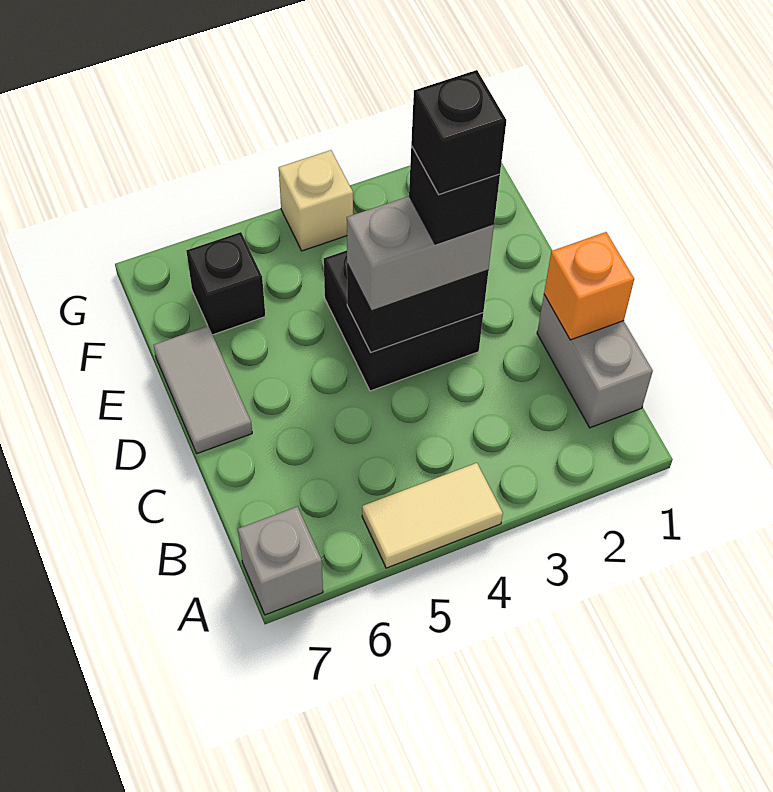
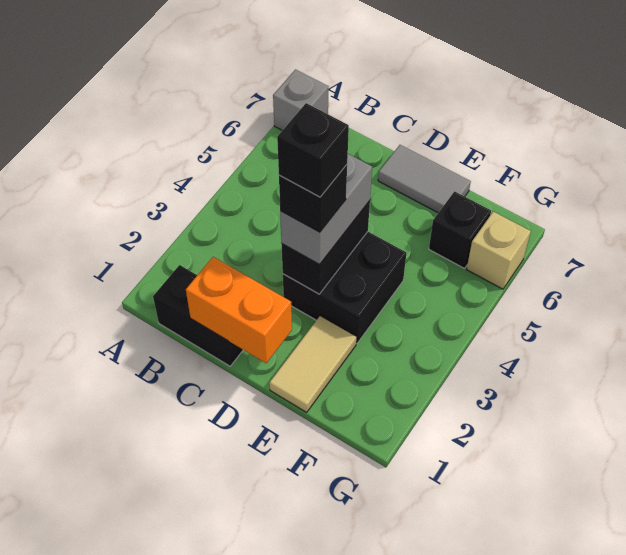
tan tile A4:A5 level 1 -> tan tile E1:E2 level 1
grey brick B1:C1 level 1 -> black brick B1:C1 level 1
orange brick C1 level 2 -> orange brick C1:D1 level 2
tan brick G4 level 1 -> tan brick G6 level 1

